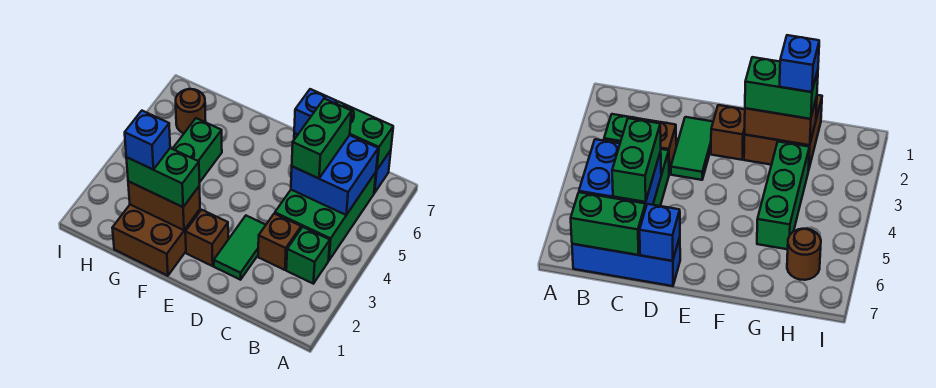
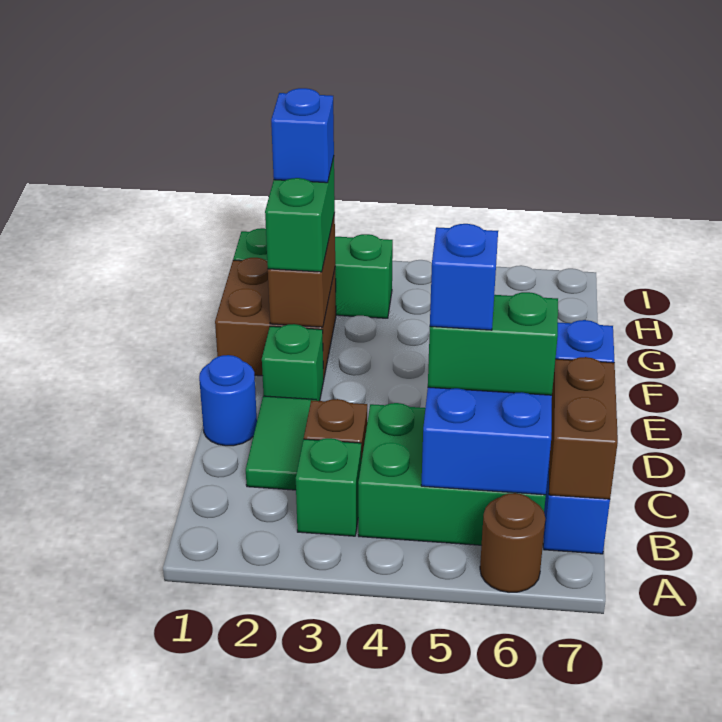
green brick B7:C7 level 2 -> brown brick B7:C7 level 2
none -> blue brick C5 level 4
none -> blue round brick D1 level 1
green tile D2:D3 level 1 -> green tile C2:D2 level 1
brown brick E2 level 1 -> green brick E2 level 1
green brick G3:G5 level 1 -> green brick H1:H3 level 1
brown round brick H6 level 1 -> brown round brick A6 level 1

